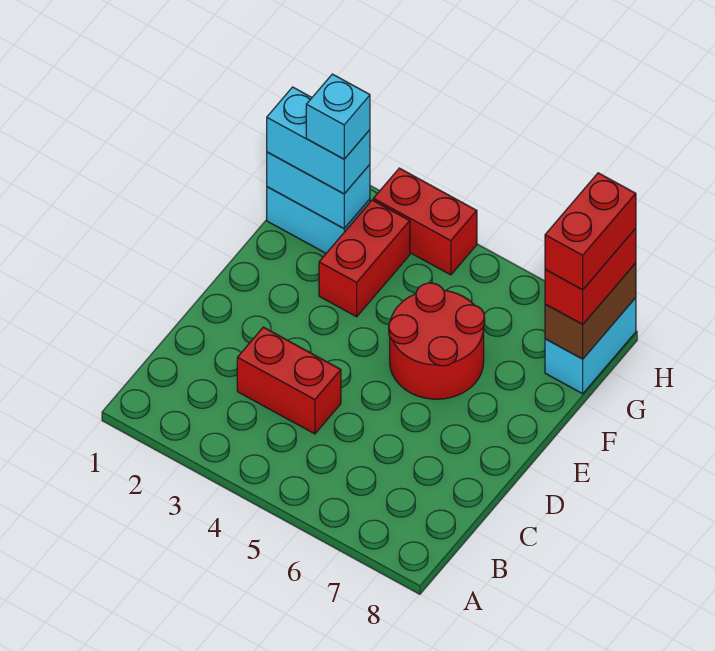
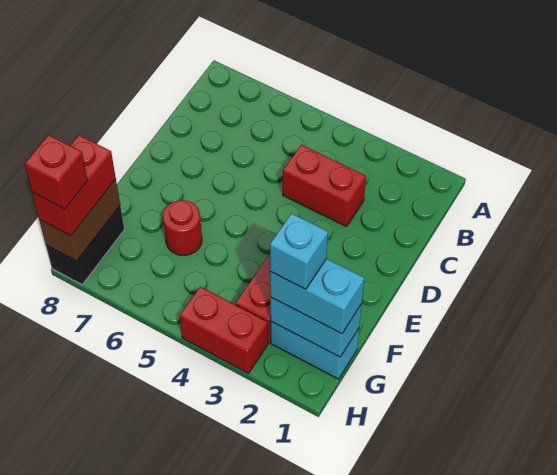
red round brick E5:F6 level 1 -> red round brick F6 level 1
cyan brick G8:H8 level 1 -> black brick G8:H8 level 1
red brick G8:H8 level 4 -> red brick H8 level 4

